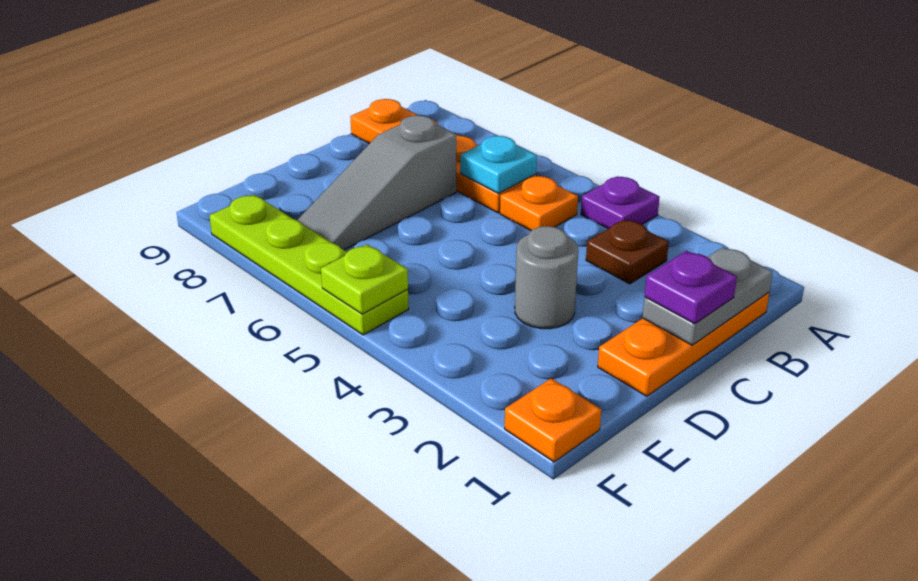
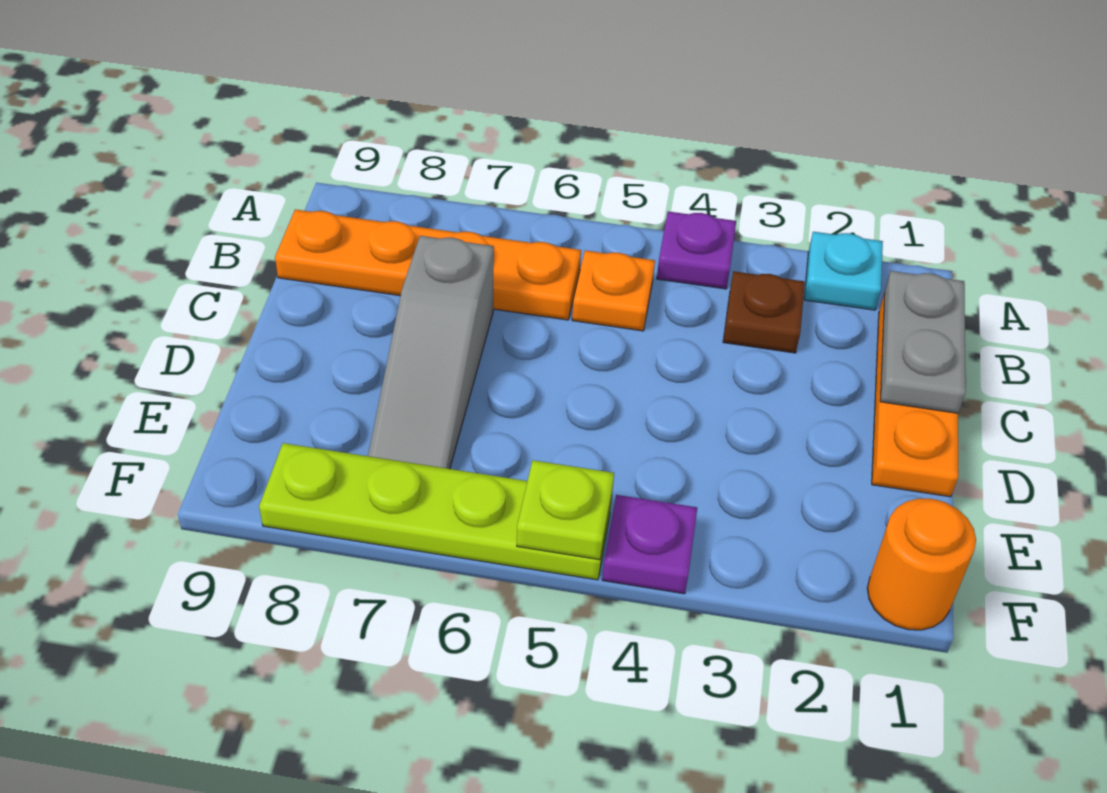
cyan plate B6 level 2 -> cyan plate A2 level 1
purple plate C1 level 3 -> purple plate F4 level 1
grey round brick D3 level 1 -> none
orange plate F1 level 1 -> orange round brick F1 level 1

